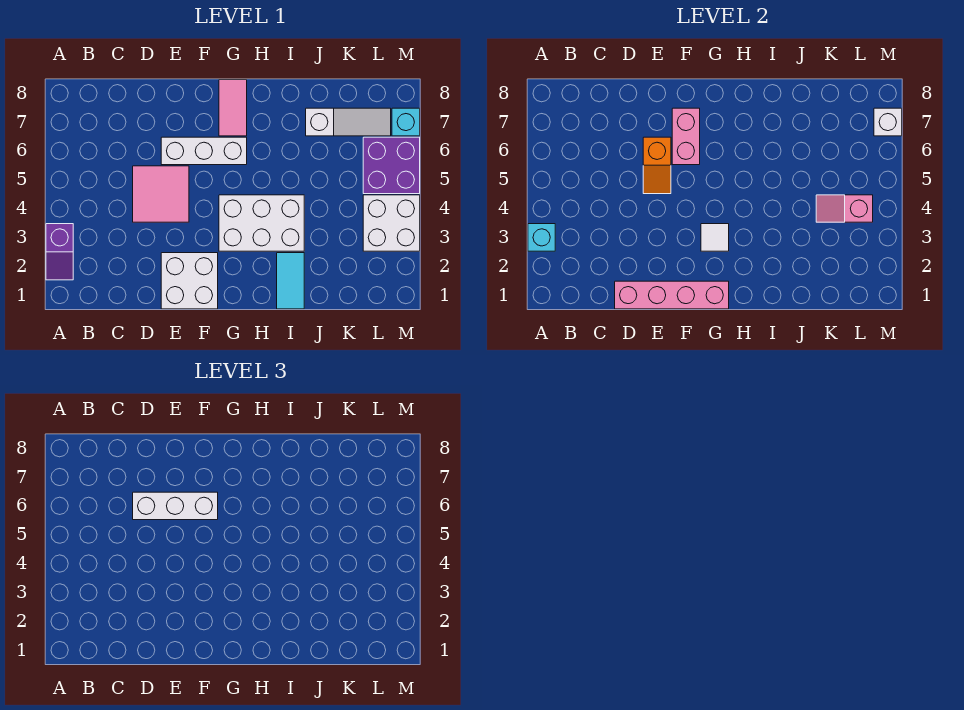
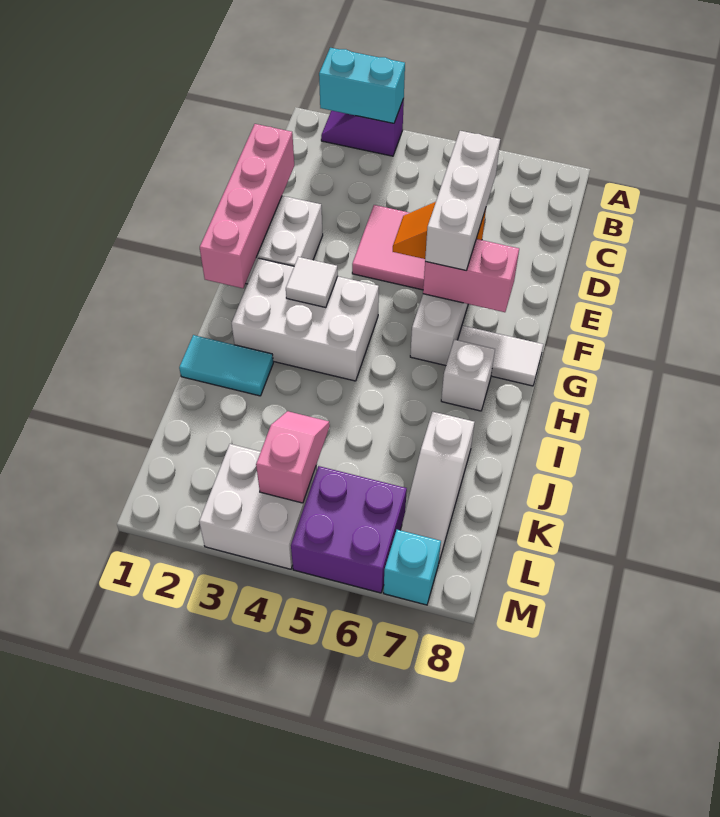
cyan brick A3 level 2 -> cyan brick A2:A3 level 2
white brick G3:I4 level 1 -> white brick G2:H4 level 1
pink tile G7:G8 level 1 -> white tile G7:G8 level 1
white brick M7 level 2 -> white brick H7 level 1

